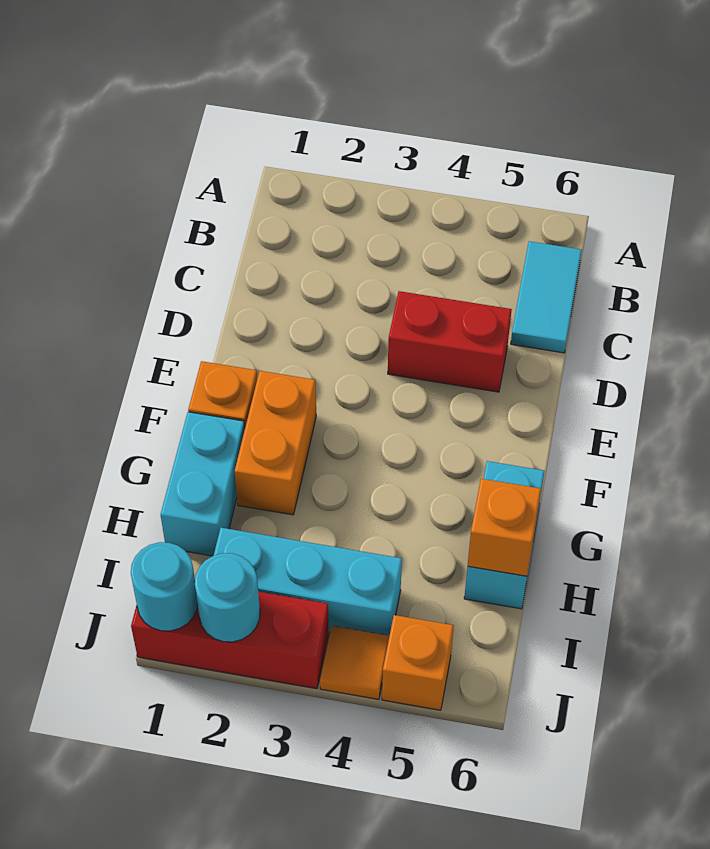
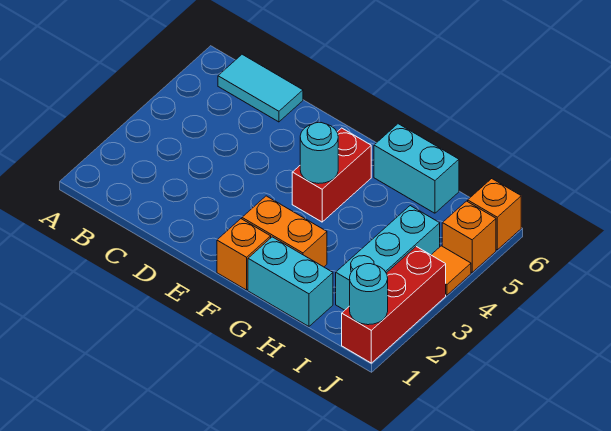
red brick D4:D5 level 1 -> red brick F4:F5 level 1
orange brick H6 level 2 -> orange brick J6 level 1
cyan round brick J2 level 2 -> cyan round brick F4 level 2

